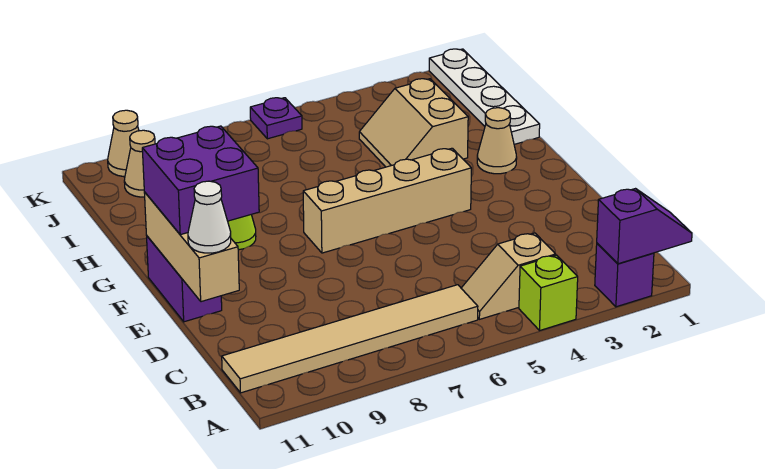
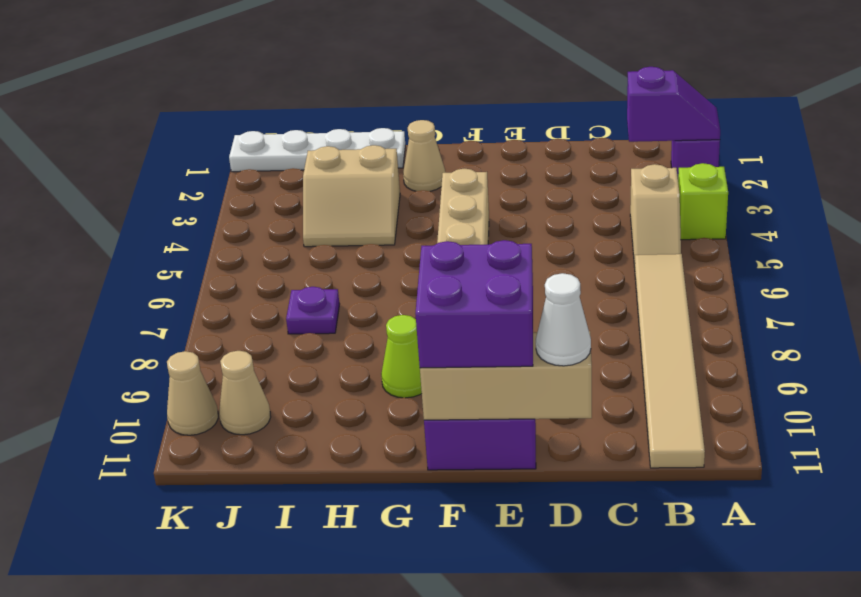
purple slope A1:A2 level 2 top 2 -> purple slope A2:B2 level 2 top B
purple plate K6 level 1 -> purple plate I7 level 1

